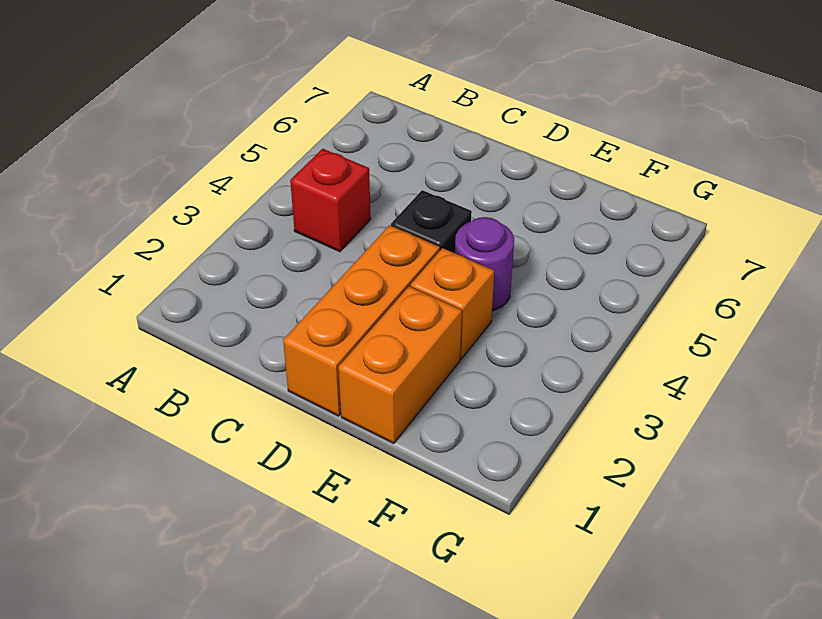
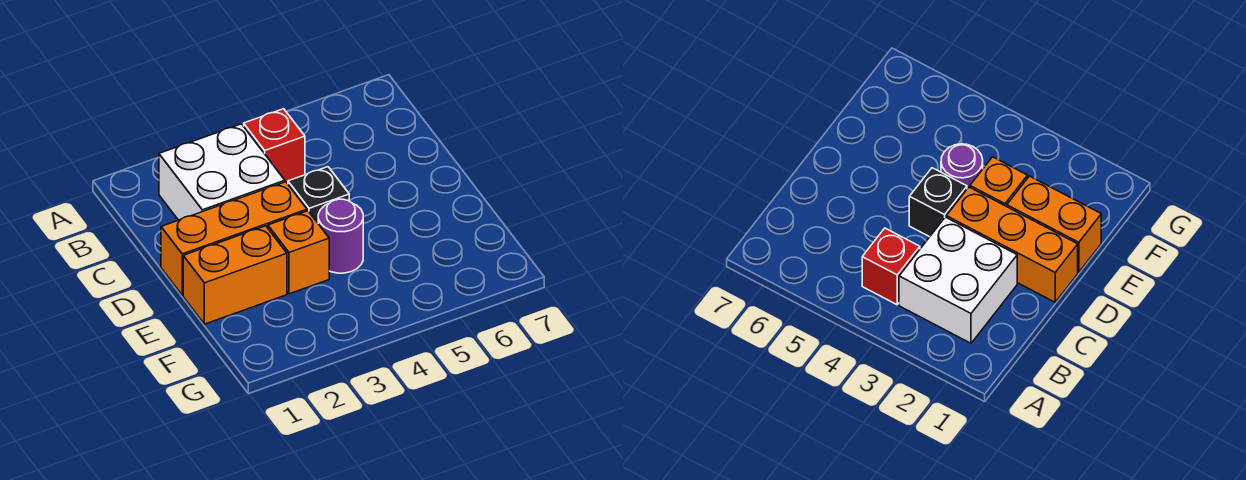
none -> white brick B2:C3 level 1

